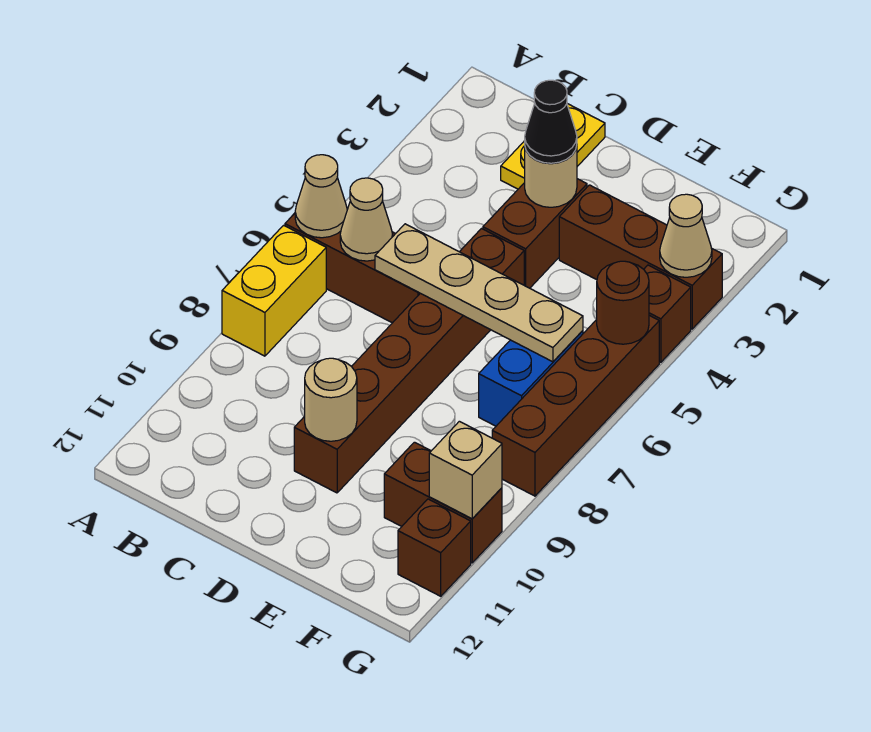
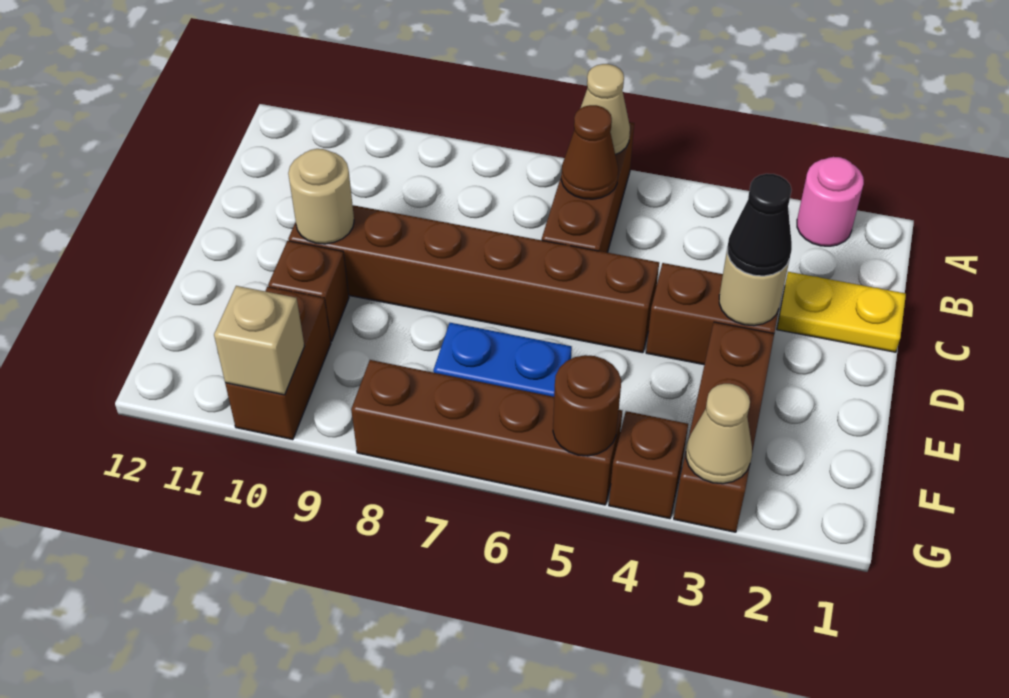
none -> pink round brick A2 level 1
yellow brick A7:A8 level 1 -> none
tan cone B6 level 2 -> brown cone B6 level 2
tan plate C6:F6 level 2 -> none
brown brick G11 level 1 -> brown brick E10 level 1

